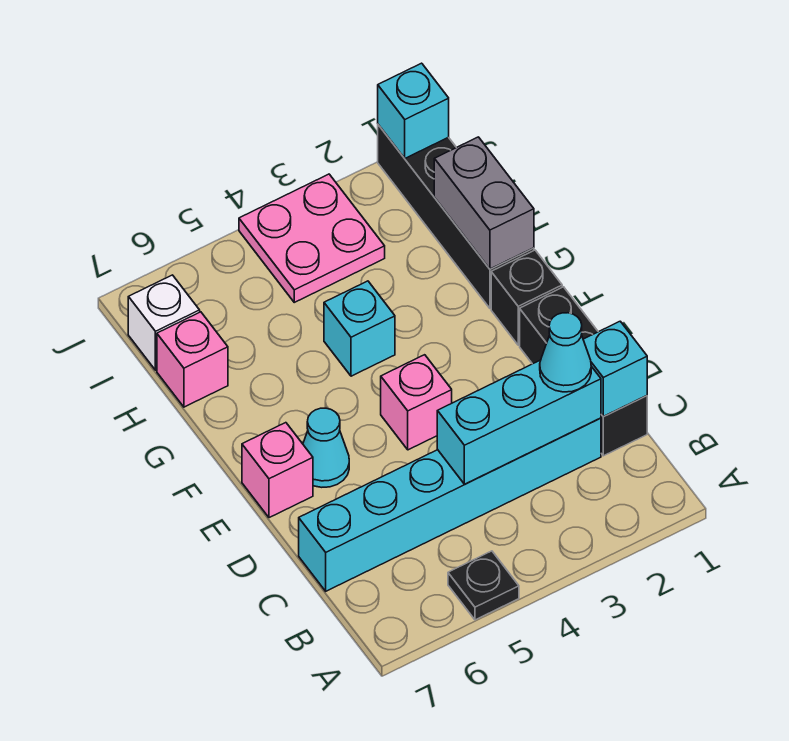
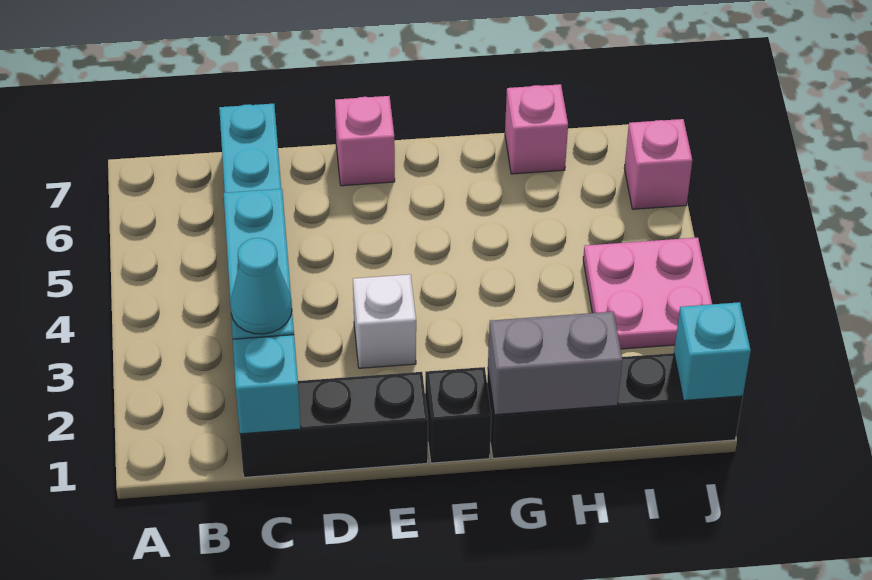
black plate A5 level 1 -> none
pink brick E4 level 1 -> pink brick J6 level 1
cyan cone E6 level 1 -> none
cyan brick G4 level 1 -> none
white brick I7 level 1 -> white brick E3 level 1

